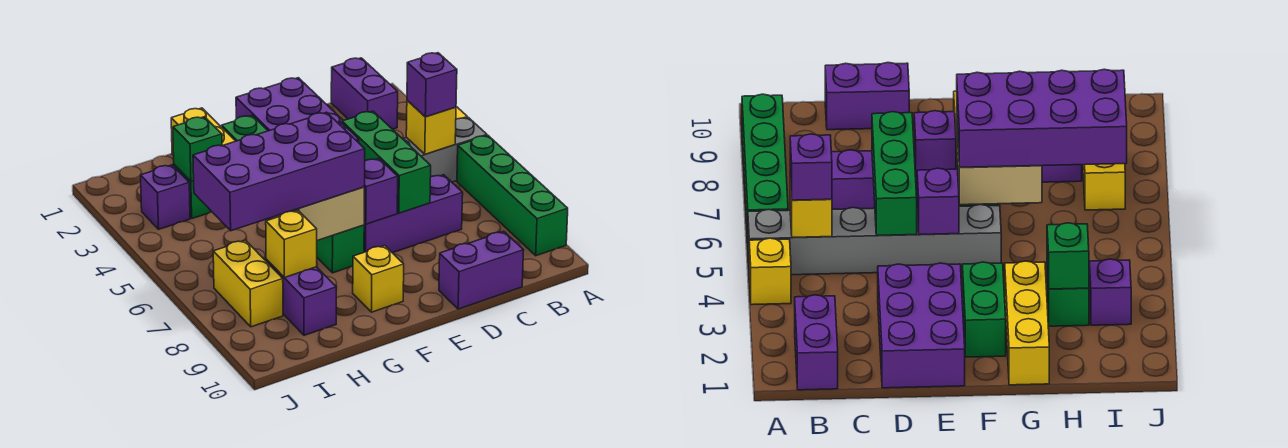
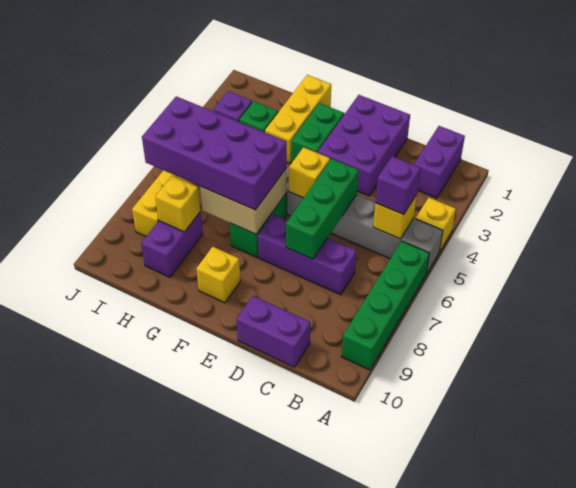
purple brick E5 level 2 -> yellow brick E5 level 2
purple brick E7 level 2 -> none
green brick H3 level 2 -> none

